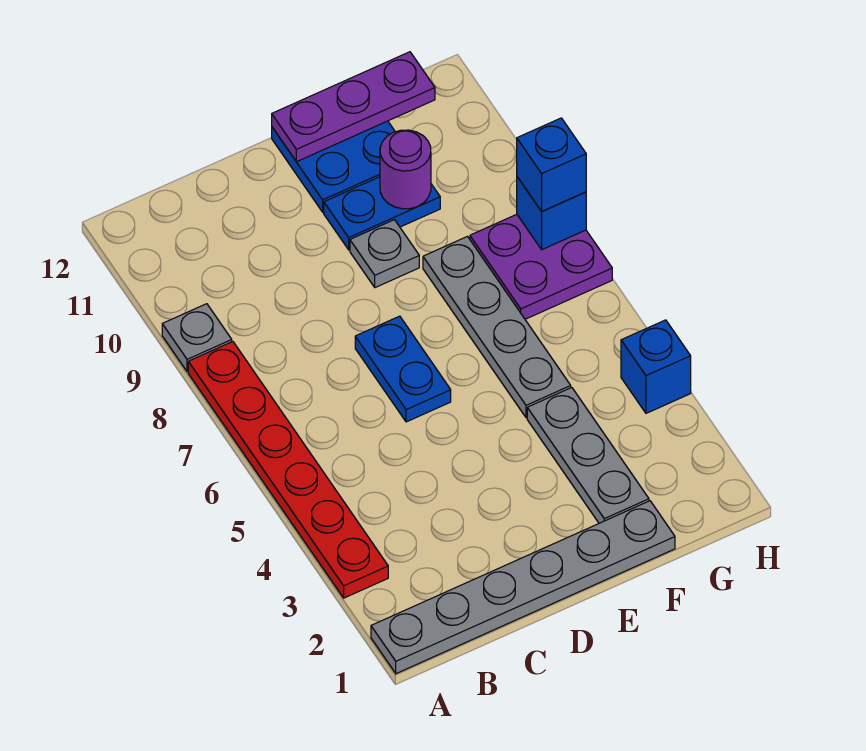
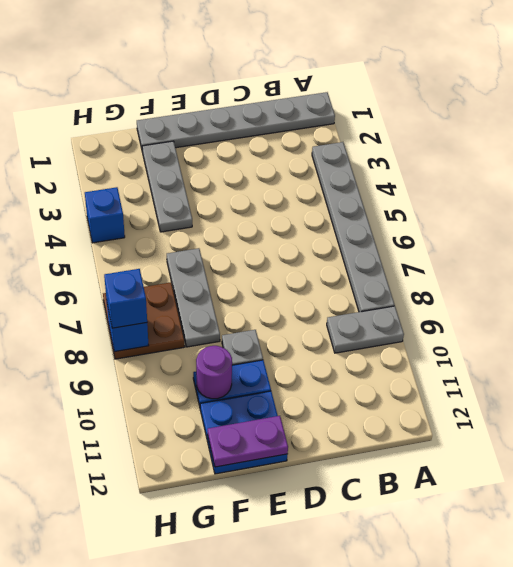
red plate A3:A8 level 1 -> grey plate A3:A8 level 1
grey plate A9 level 1 -> grey plate A9:B9 level 1
blue plate D6:D7 level 1 -> none
purple plate E12:G12 level 2 -> purple plate E12:F12 level 2
grey plate F5:F8 level 1 -> grey plate F6:F8 level 1
purple plate G7:H8 level 1 -> brown plate G7:H8 level 1

